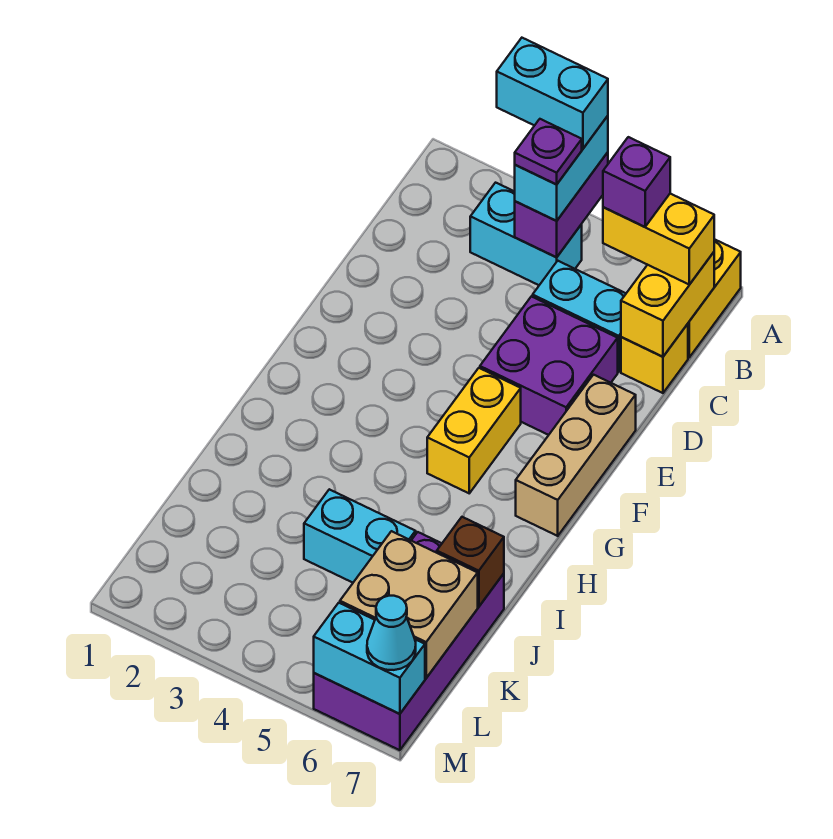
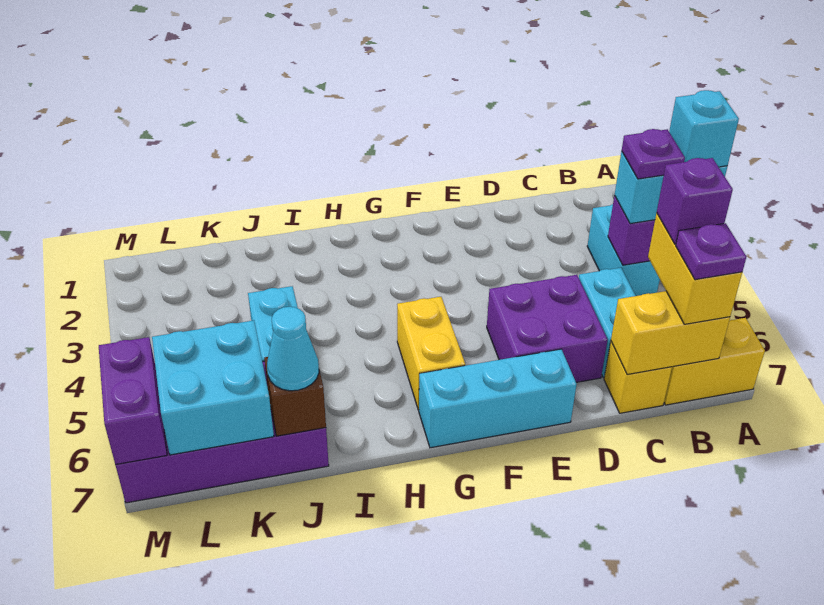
cyan brick A3:A4 level 4 -> cyan brick A4 level 4
none -> purple plate B7 level 4
tan brick E7:G7 level 1 -> cyan brick E7:G7 level 1
yellow brick F5:G5 level 1 -> yellow brick G5:G6 level 1
tan brick K6:L7 level 2 -> cyan brick K6:L7 level 2
cyan brick M6:M7 level 2 -> purple brick M6:M7 level 2
cyan cone M7 level 3 -> cyan cone J7 level 3

